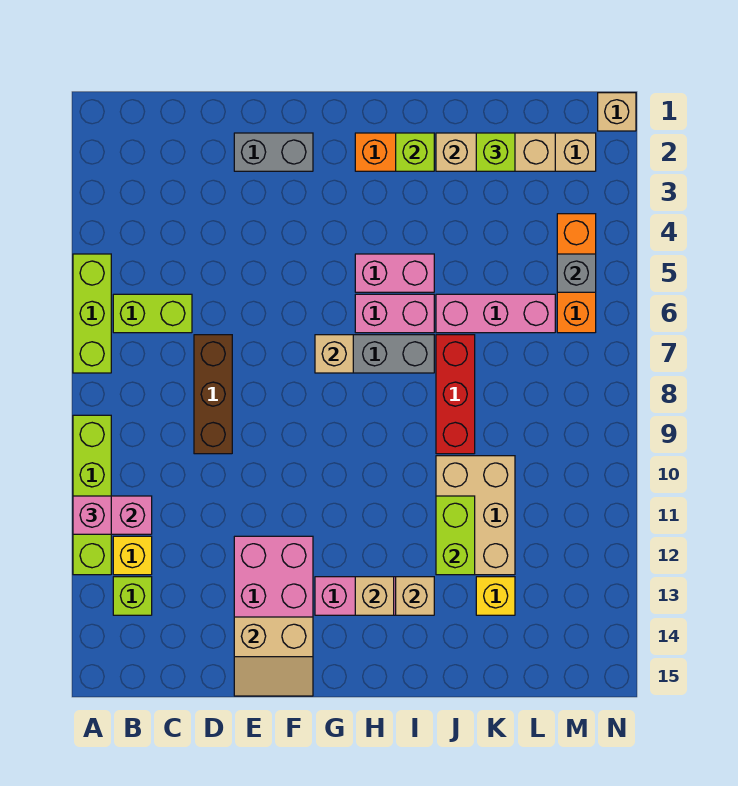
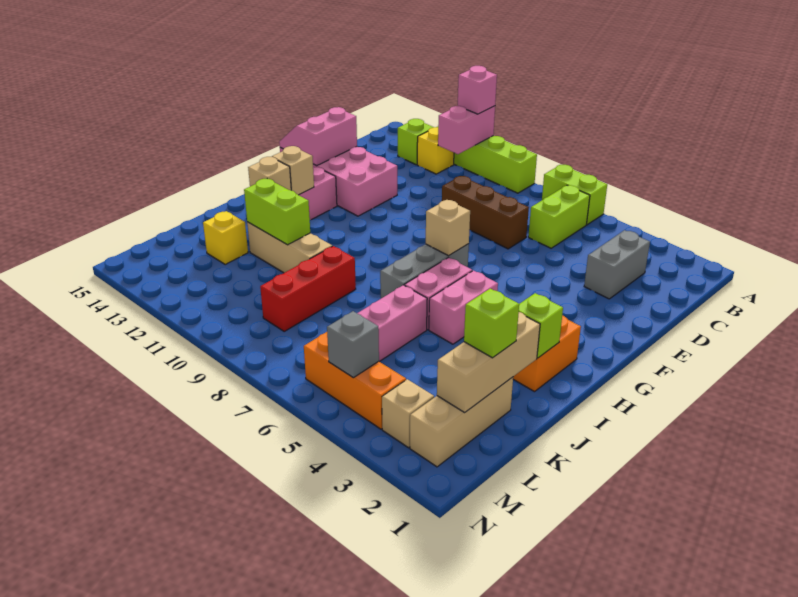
lime brick A5:A7 level 1 -> lime brick A6:A7 level 1
grey brick E2:F2 level 1 -> grey brick C3:D3 level 1
tan slope E14:F15 level 2 top 14 -> pink slope E14:F15 level 2 top 14
red brick J7:J9 level 1 -> red brick J9:L9 level 1
tan brick J10:K12 level 1 -> tan brick J10:J12 level 1
tan brick N1 level 1 -> tan brick M3 level 1

